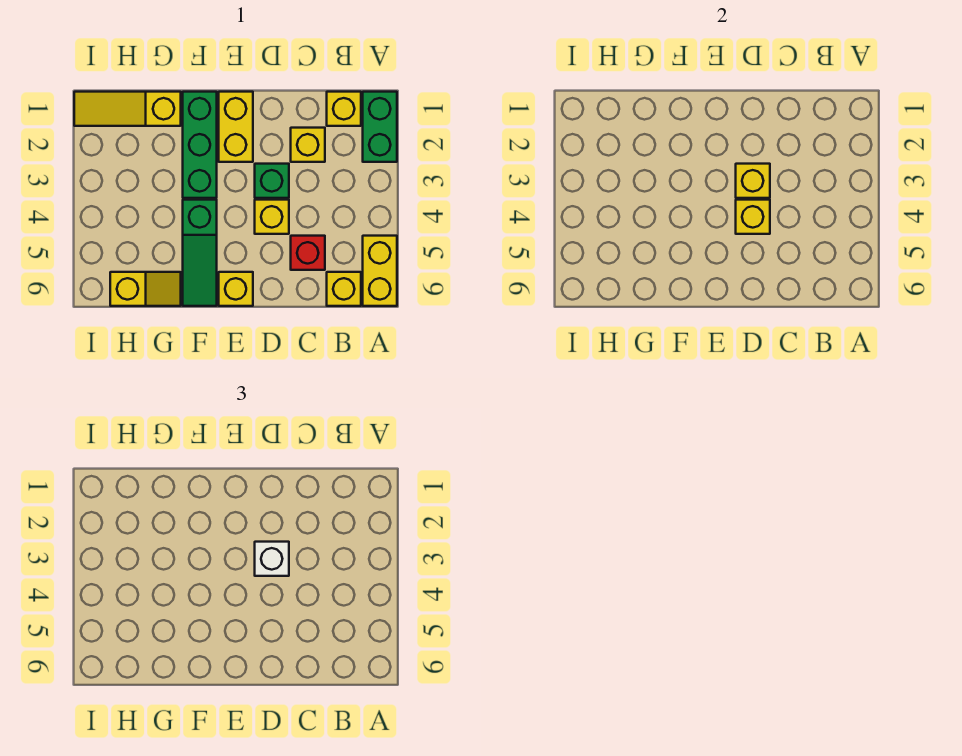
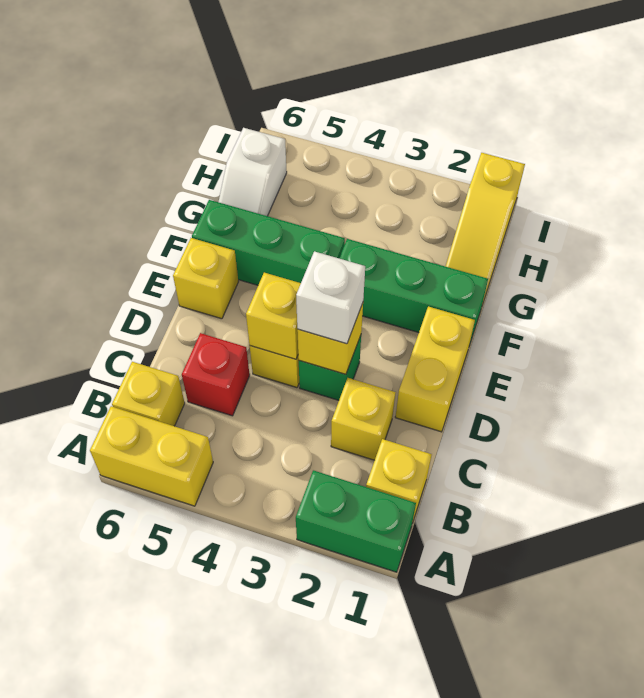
yellow brick E1:E2 level 1 -> yellow brick D1:E1 level 1
green slope F4:F6 level 1 top 4 -> green brick F4:F6 level 1
yellow slope G1:I1 level 1 top G -> yellow slope G1:I1 level 1 top I
yellow slope G6:H6 level 1 top H -> white slope G6:H6 level 1 top H

